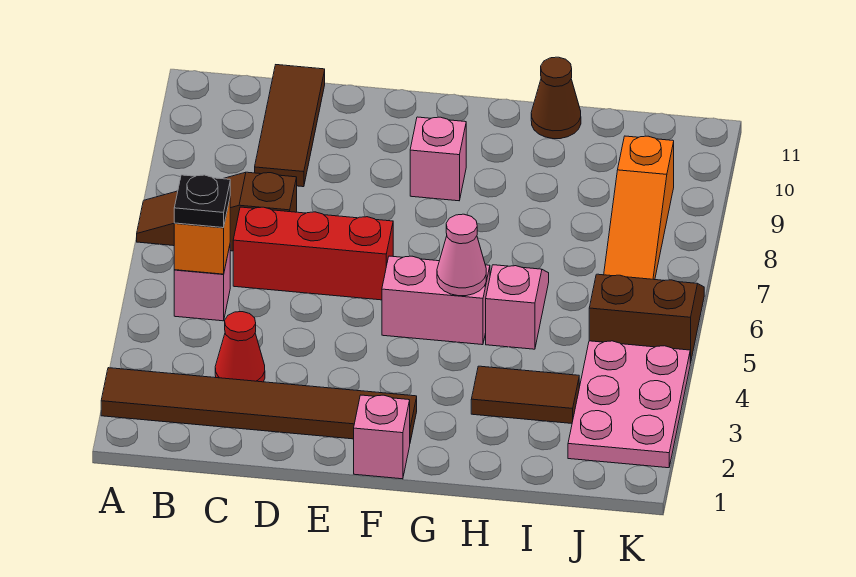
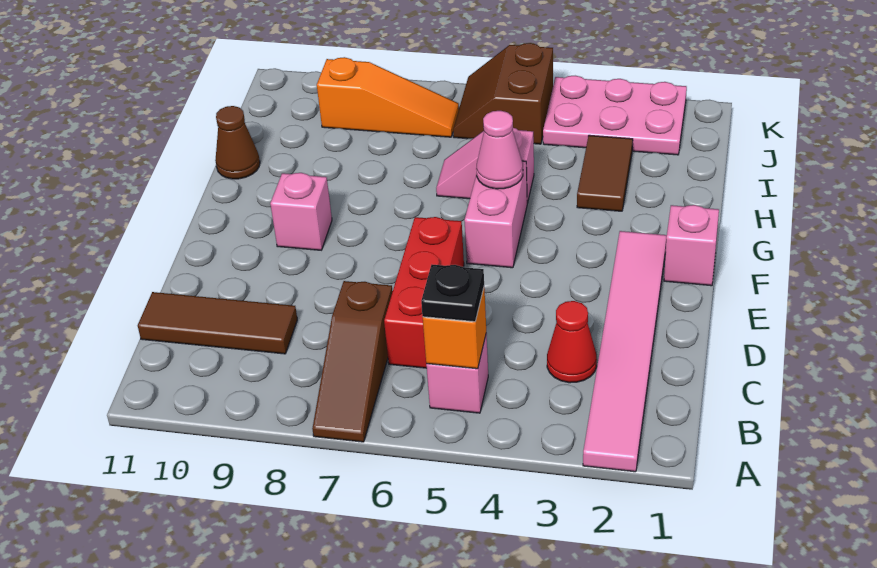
brown tile A2:F2 level 1 -> pink tile A2:F2 level 1

